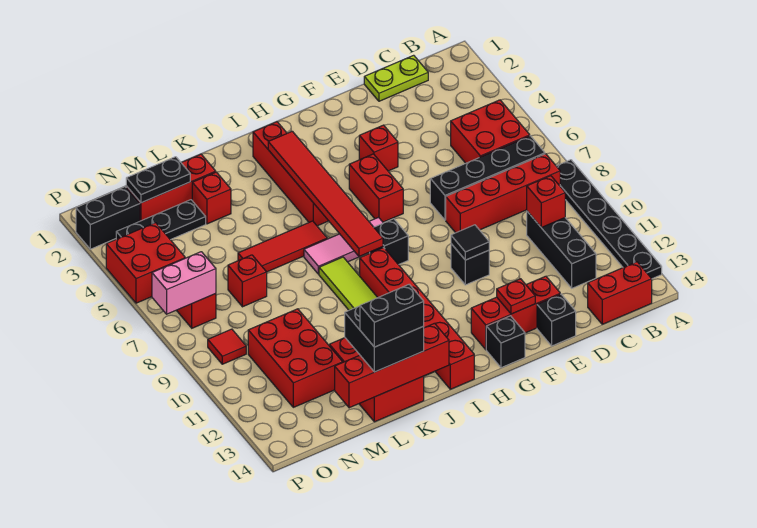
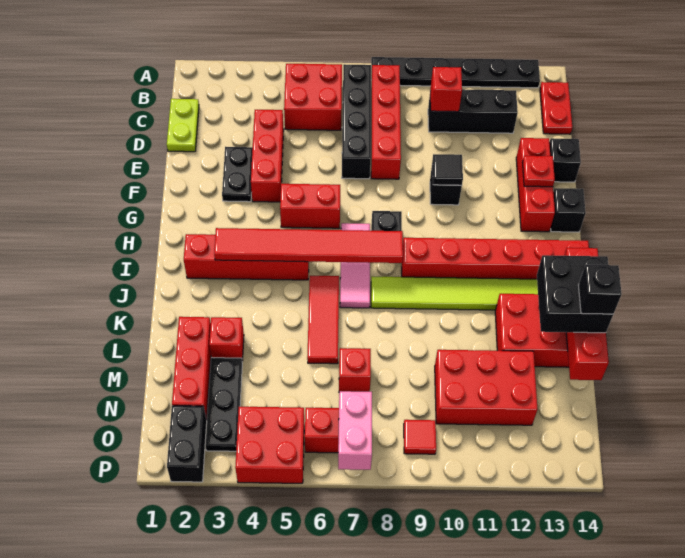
red brick B14:C14 level 1 -> red plate B14:C14 level 1
red brick F4 level 1 -> red brick D4:F4 level 1
black brick K14:L14 level 4 -> black brick L14 level 4
black plate M2:N2 level 2 -> black plate E3:F3 level 1

